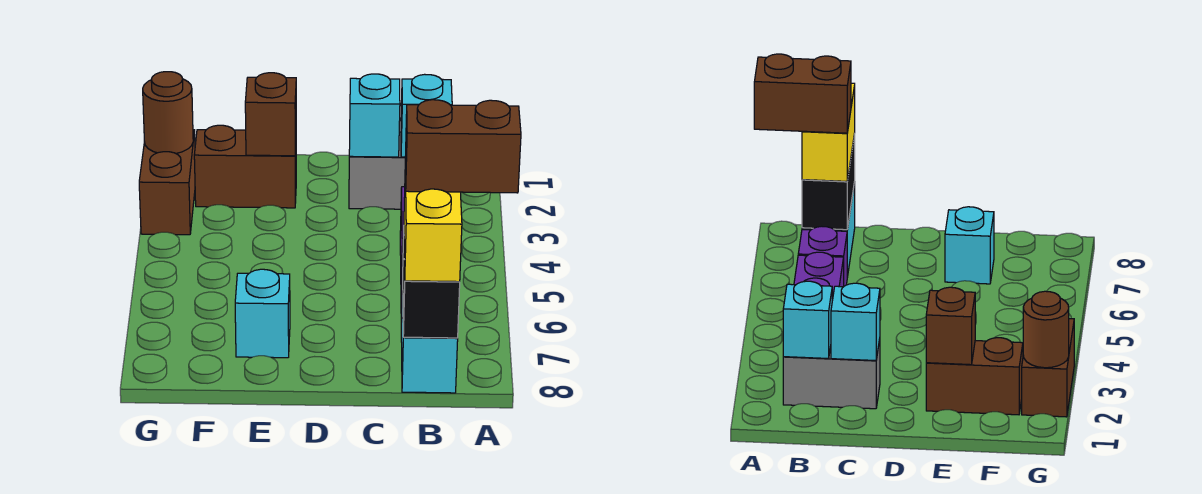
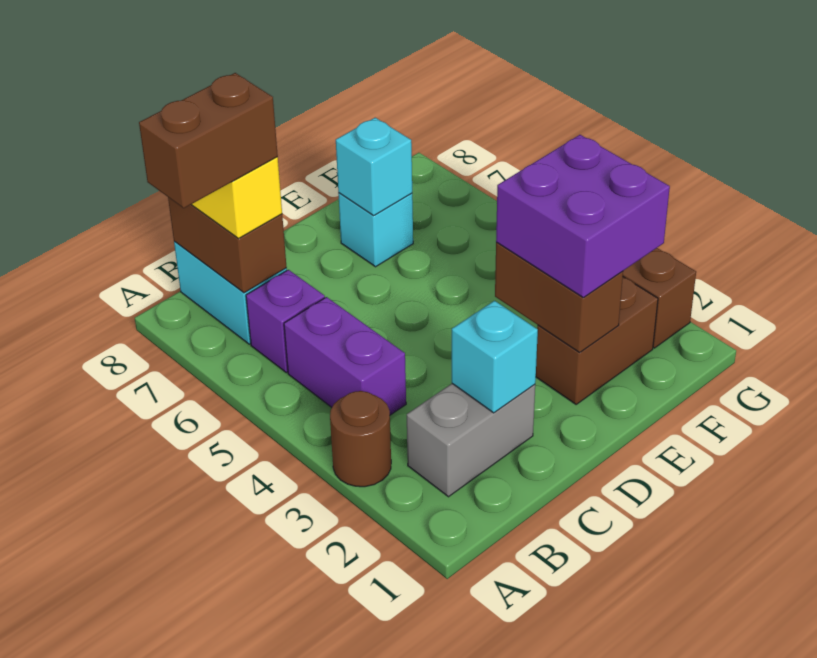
cyan brick B2 level 2 -> cyan brick E7 level 2
black brick B7:B8 level 2 -> brown brick B7:B8 level 2
brown brick E2 level 2 -> brown brick E2:E3 level 2
none -> purple brick E2:F3 level 3
brown round brick G2 level 2 -> brown round brick A3 level 1

